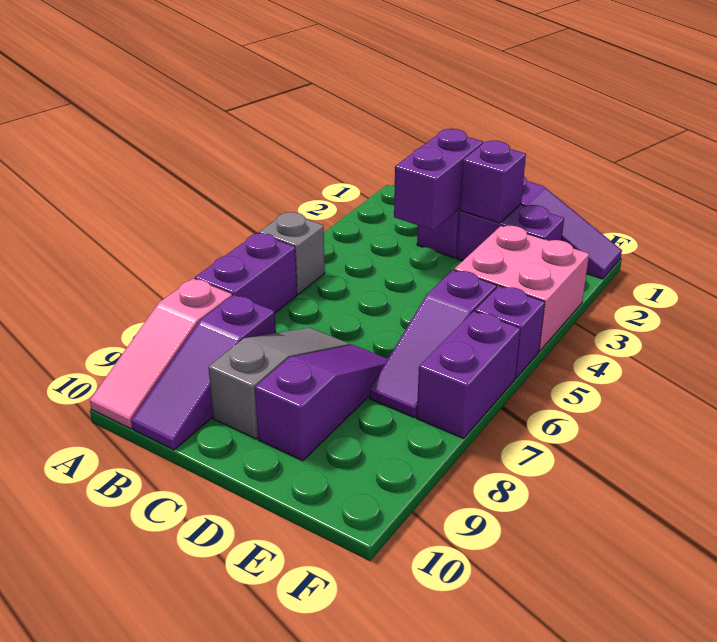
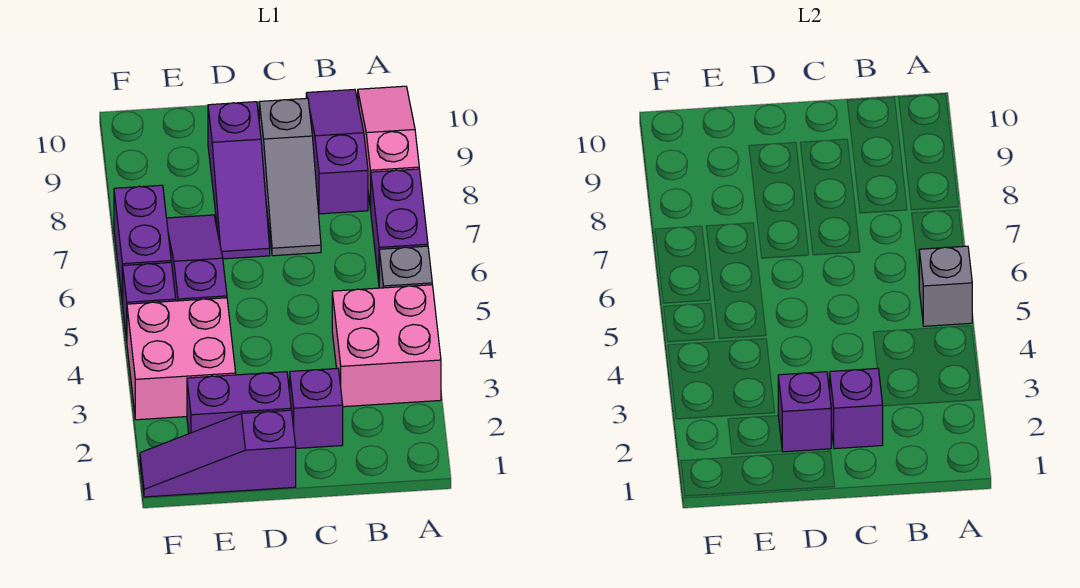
none -> pink brick A3:B4 level 1
none -> grey brick A5 level 2
purple brick C2:C3 level 2 -> purple brick C2 level 2

